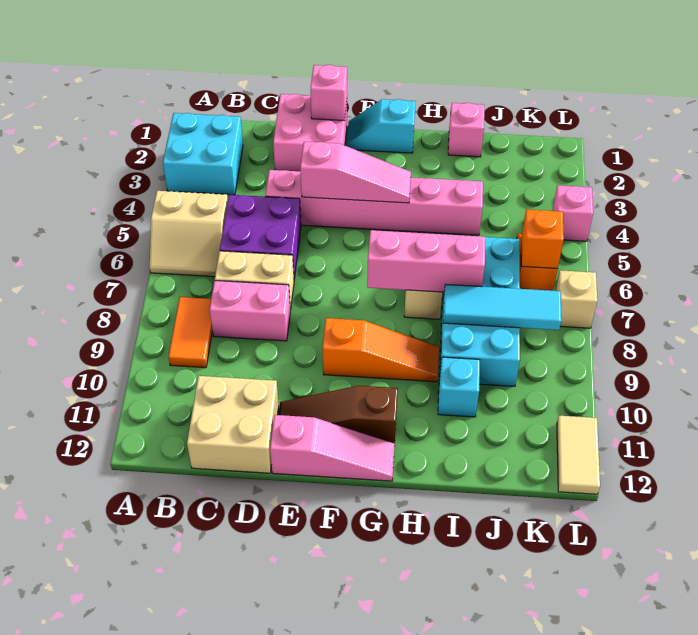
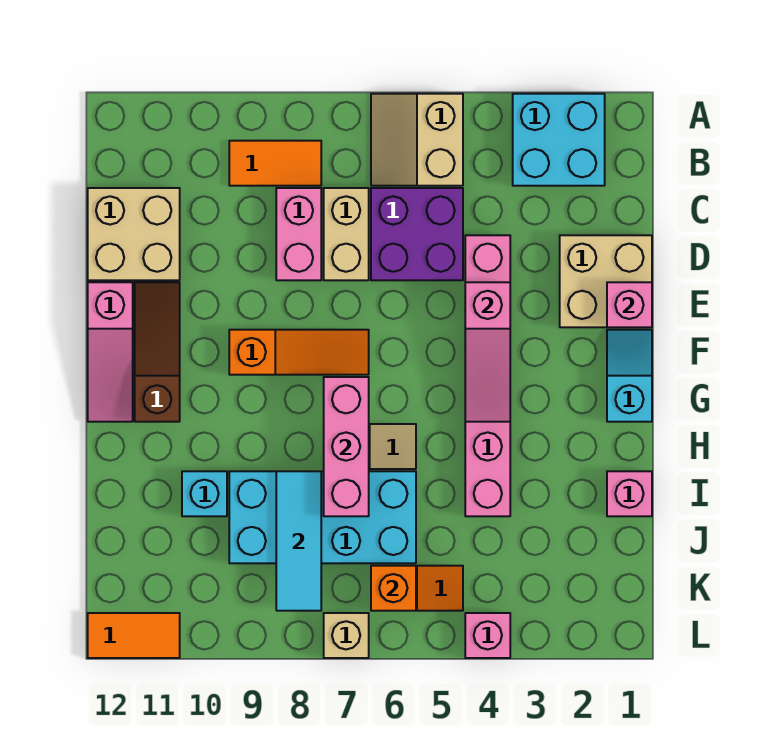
pink brick D1:E2 level 1 -> tan brick D1:E2 level 1
orange slope F9:H9 level 1 top F -> orange slope F7:F9 level 1 top 9
tan tile L11:L12 level 1 -> orange tile L11:L12 level 1

